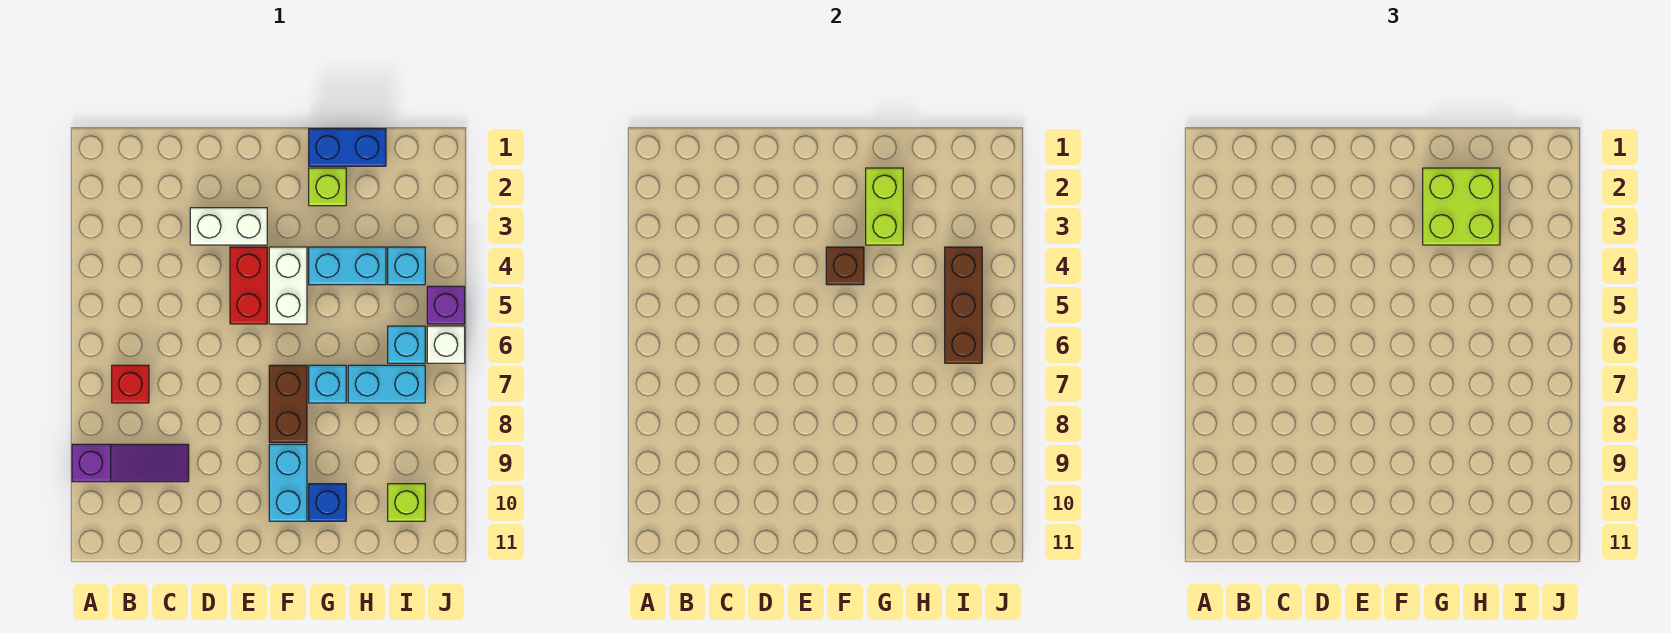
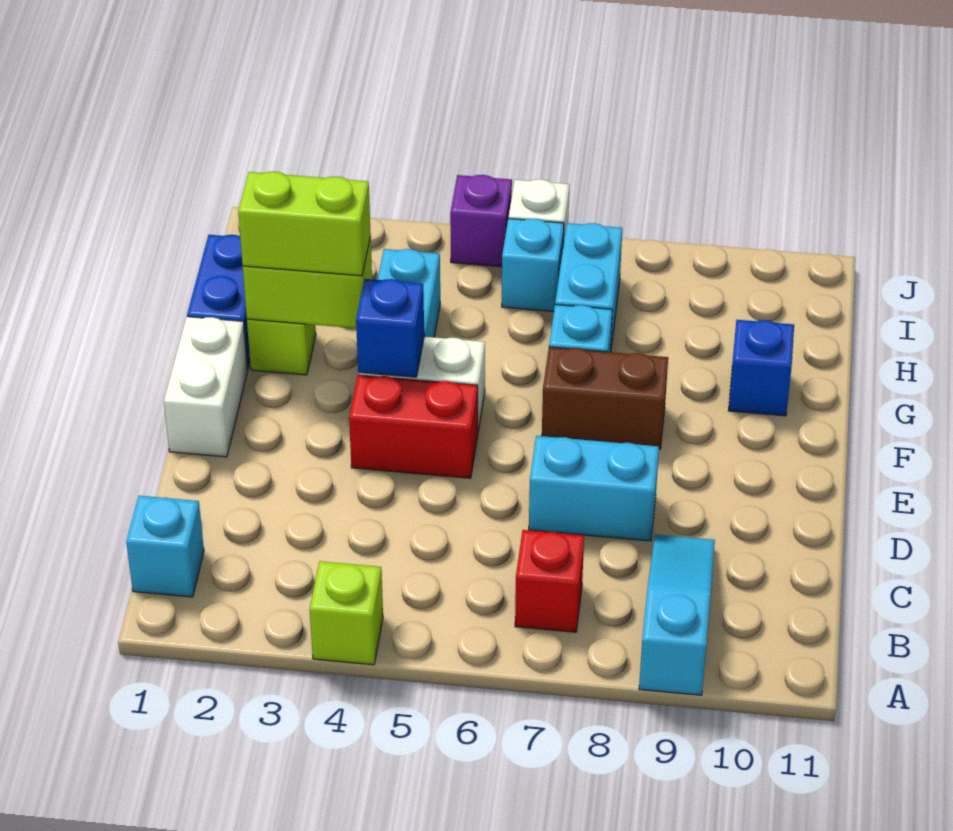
purple slope A9:C9 level 1 top A -> cyan slope A9:C9 level 1 top A
white brick D3:E3 level 1 -> white brick E1:F1 level 1
brown brick F4 level 2 -> blue brick F4 level 2
cyan brick F9:F10 level 1 -> cyan brick D7:D8 level 1
lime brick G2:H3 level 3 -> lime brick G2:G3 level 3
cyan brick I4 level 1 -> cyan brick B1 level 1
brown brick I4:I6 level 2 -> none
lime brick I10 level 1 -> lime brick A4 level 1

